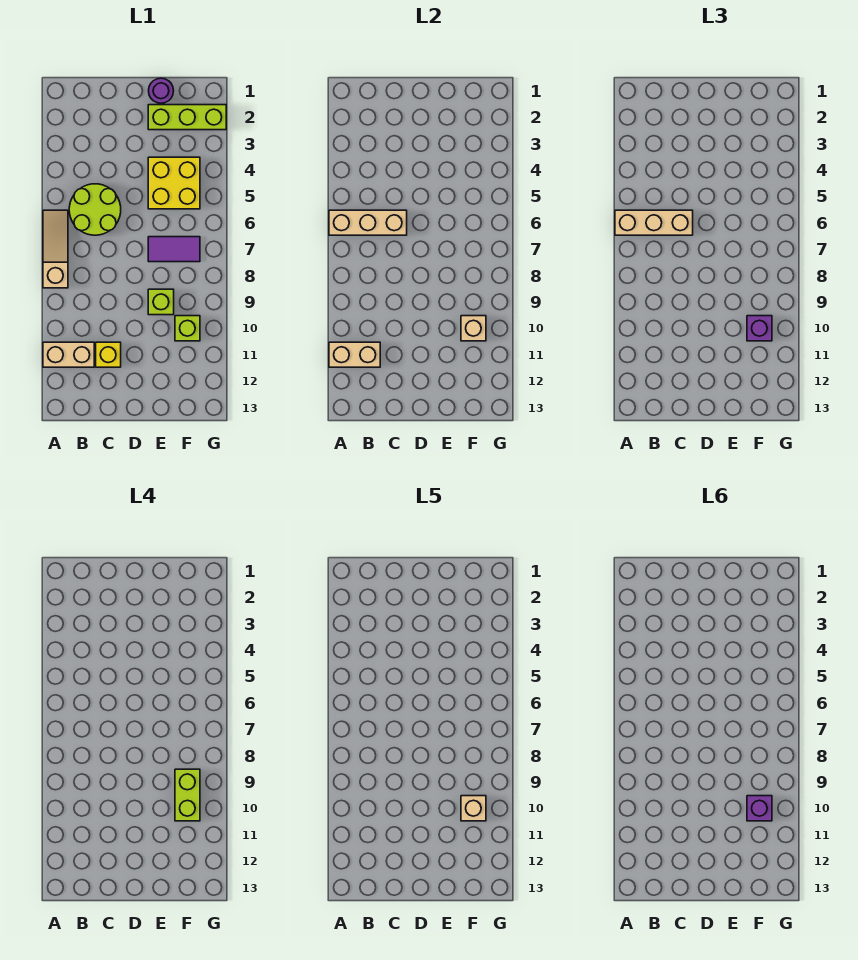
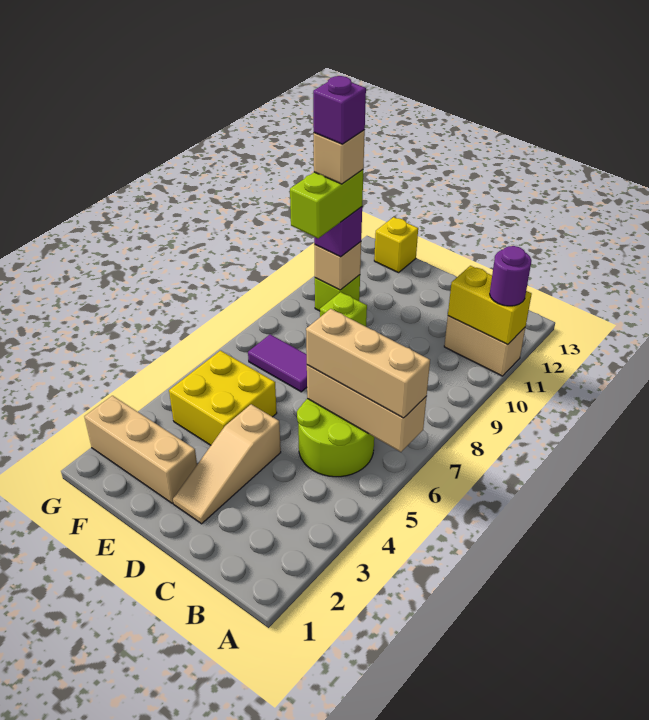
tan slope A6:A8 level 1 top 8 -> tan slope D2:D4 level 1 top 4
tan brick A11:B11 level 2 -> yellow brick A11:B11 level 2
yellow brick C11 level 1 -> yellow brick F13 level 1
purple round brick E1 level 1 -> purple round brick A11 level 3
lime brick E2:G2 level 1 -> tan brick E2:G2 level 1

